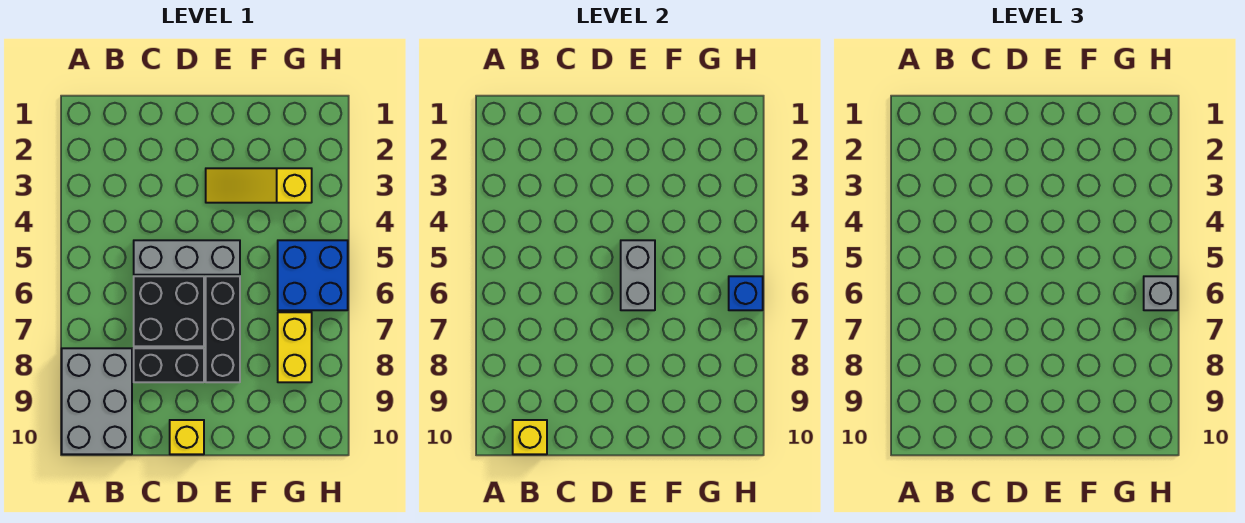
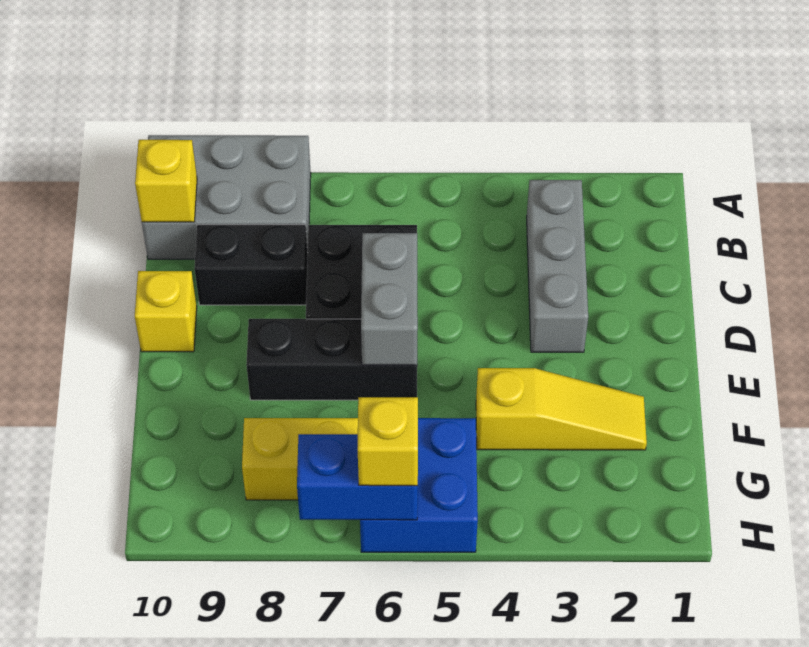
grey brick C5:E5 level 1 -> grey brick B3:D3 level 1
black brick C8:D8 level 1 -> black brick C8:C9 level 1
yellow slope E3:G3 level 1 top G -> yellow slope F2:F4 level 1 top 4
grey brick E5:E6 level 2 -> grey brick D6:E6 level 2
blue brick H6 level 2 -> blue brick H6:H7 level 2
grey brick H6 level 3 -> yellow brick H6 level 3

